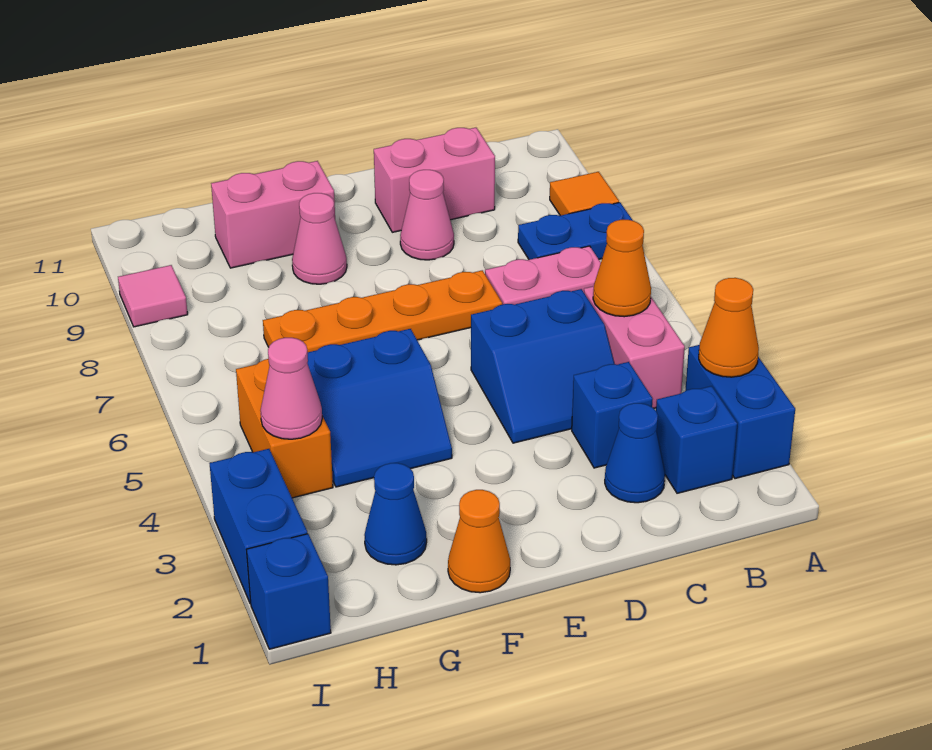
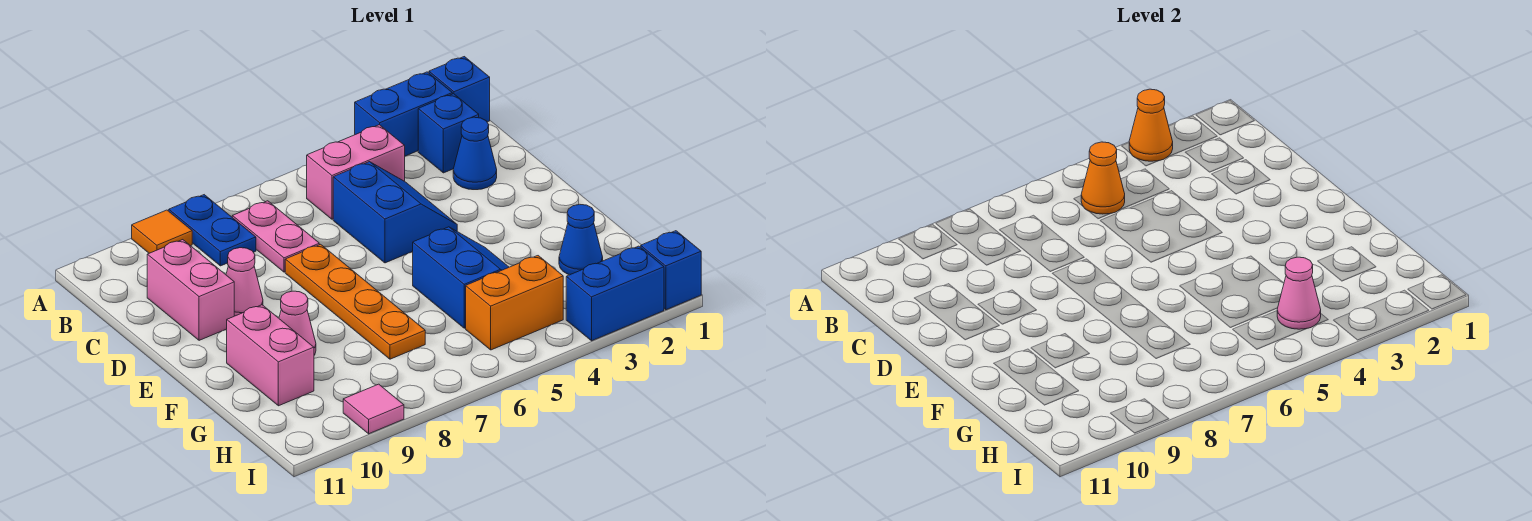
blue brick C3 level 1 -> blue brick A1 level 1
orange cone F1 level 1 -> none

